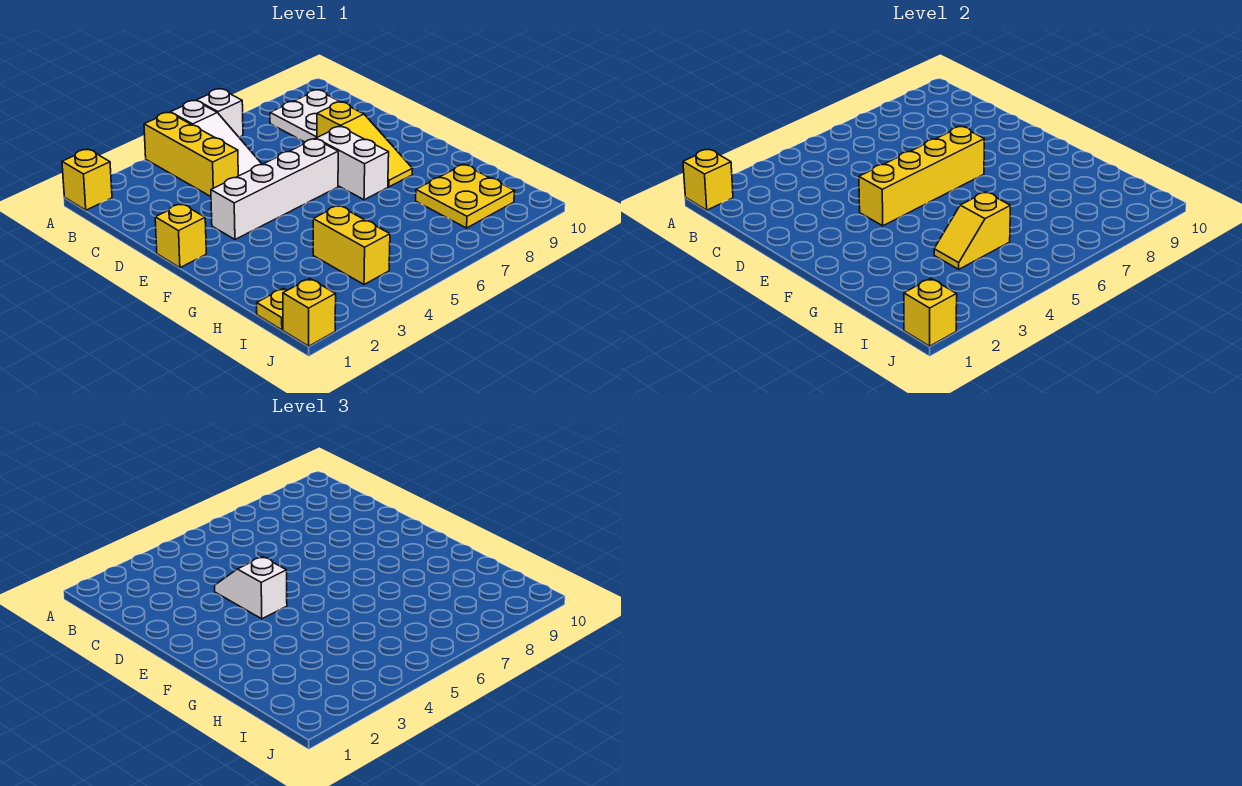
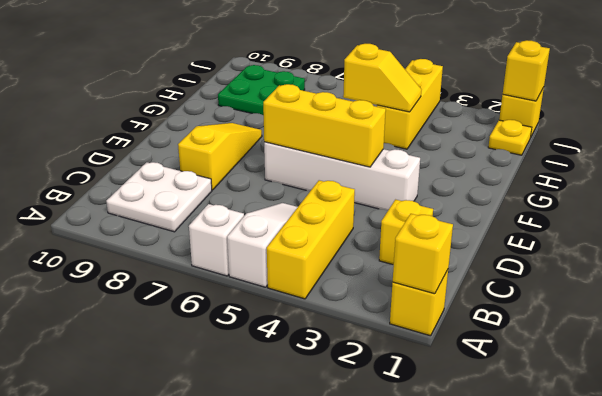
white slope D4:E4 level 3 top E -> none
yellow brick E1 level 1 -> yellow brick C2 level 1
yellow brick E4:E7 level 2 -> yellow brick E4:E6 level 2
white brick E7:F7 level 1 -> none
yellow brick H4:I4 level 1 -> yellow brick H4:J4 level 1
yellow plate H8:I9 level 1 -> green plate H8:I9 level 1

